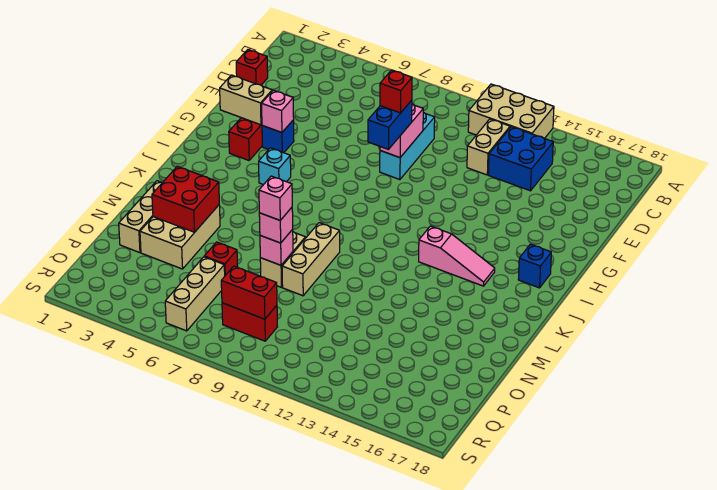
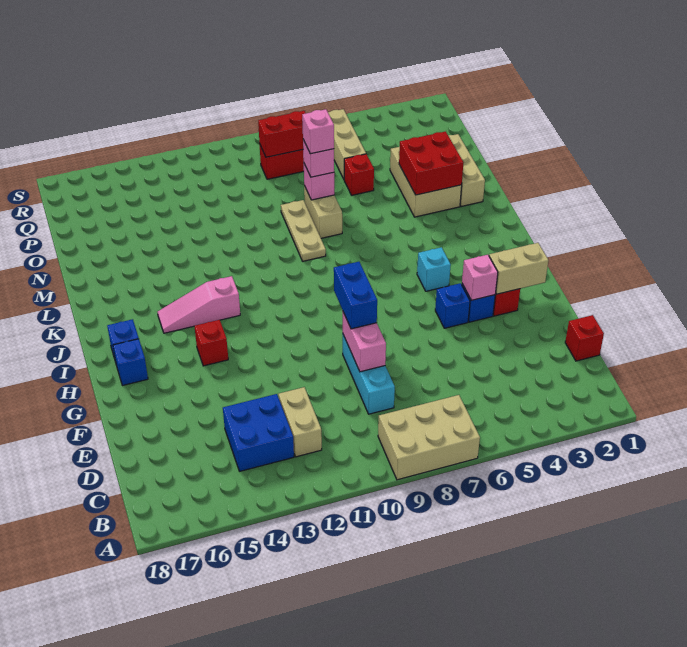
tan brick A11:B13 level 1 -> tan brick A7:B9 level 1
red brick F9 level 4 -> red brick H14 level 1
none -> blue brick G5 level 1
none -> blue brick H17 level 1
tan brick L9:N9 level 1 -> tan plate L9:N9 level 1

